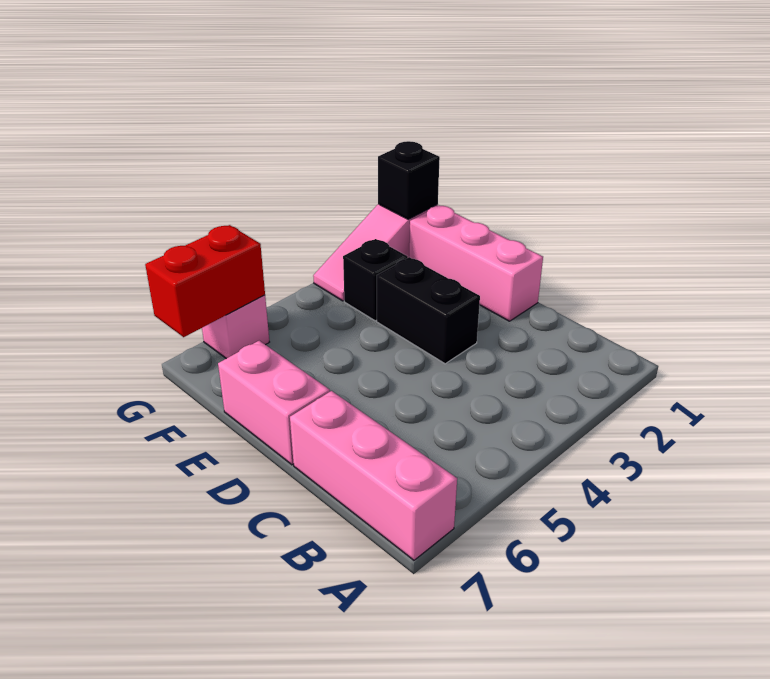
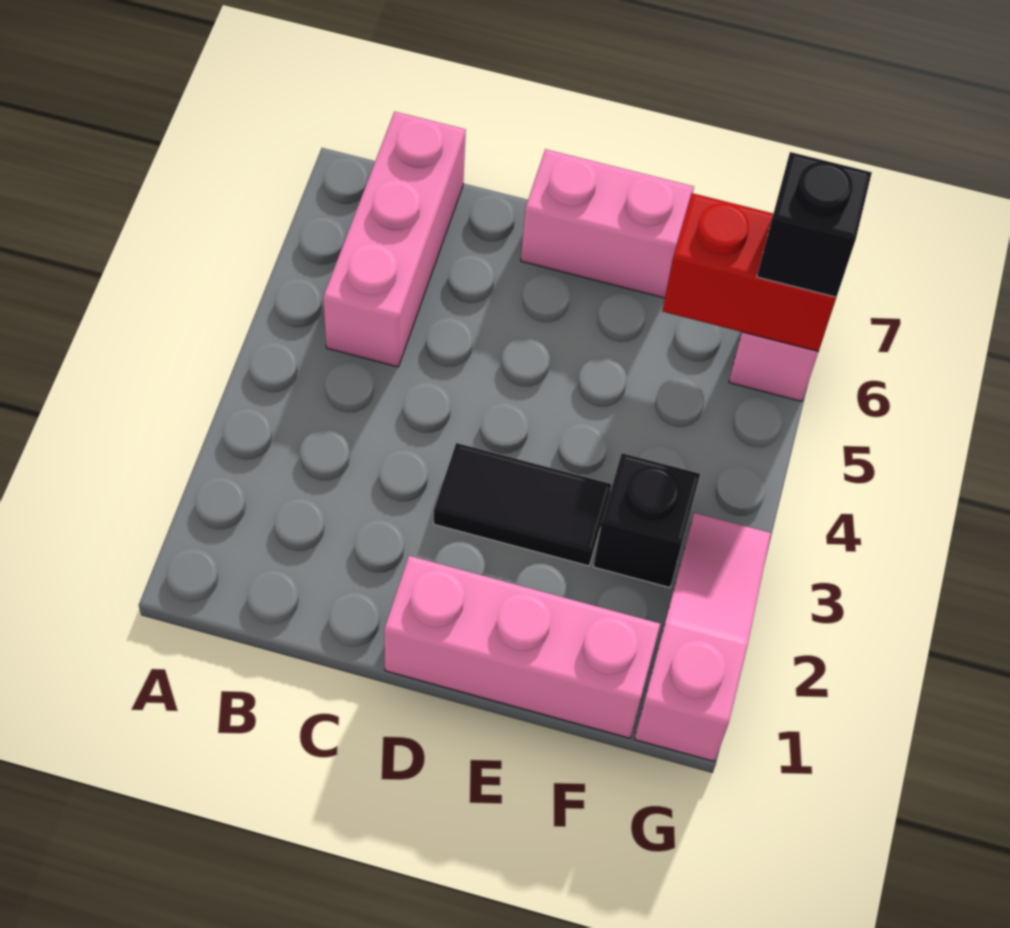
pink brick A7:C7 level 1 -> pink brick B5:B7 level 1
black brick D3:E3 level 1 -> black tile D3:E3 level 1
black brick G1 level 2 -> black brick G6 level 3
red brick G6:G7 level 2 -> red brick F6:G6 level 2

